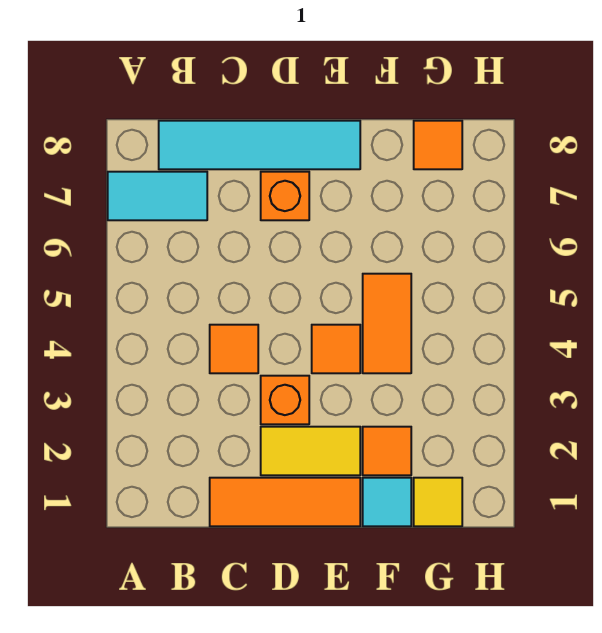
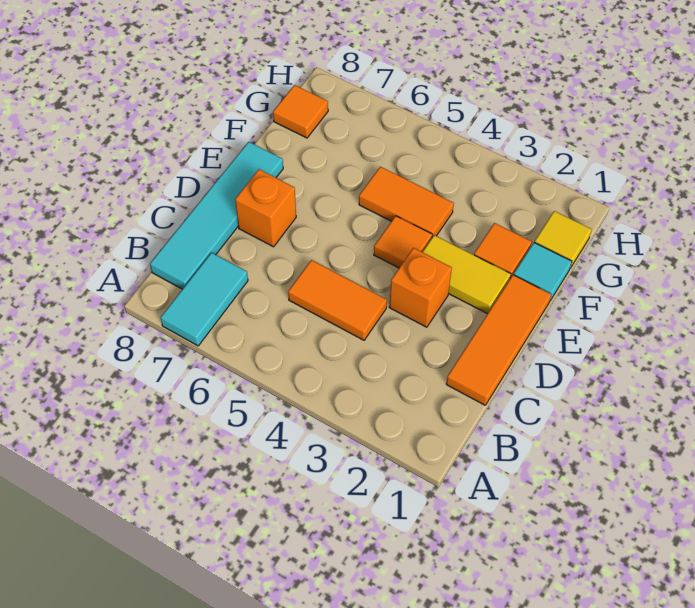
orange tile C4 level 1 -> orange tile C4:C5 level 1
yellow tile D2:E2 level 1 -> yellow tile E2:E3 level 1

